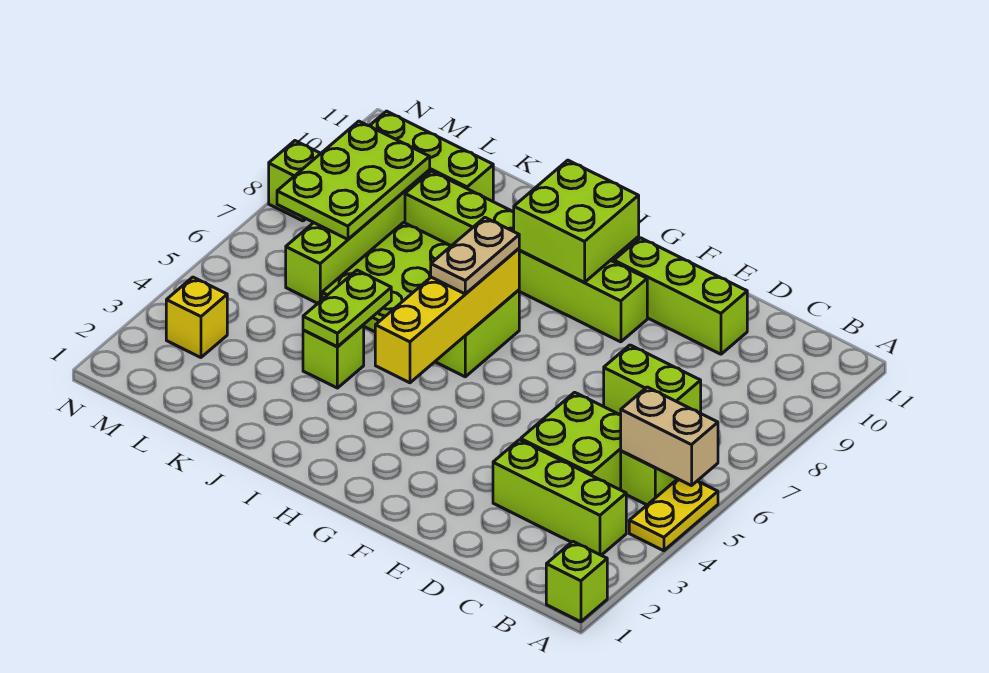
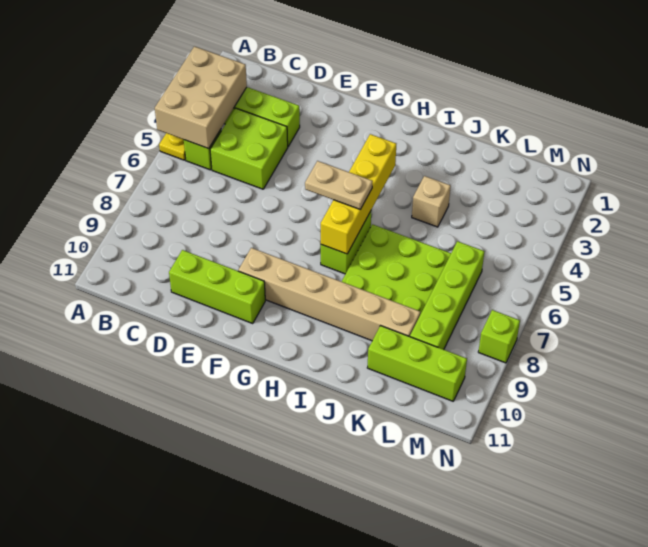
lime brick A1 level 1 -> none
tan brick A5:B5 level 2 -> tan brick A3:B5 level 2
lime brick C7:D7 level 1 -> none
lime brick F9:K9 level 1 -> tan brick F9:K9 level 1
lime brick G9:H10 level 2 -> none
tan plate H6:H7 level 3 -> tan plate G6:H6 level 3
lime brick J4 level 1 -> tan brick J4 level 1
lime plate J4:J5 level 2 -> none
lime plate L7:M9 level 2 -> none
yellow brick M3 level 1 -> none

